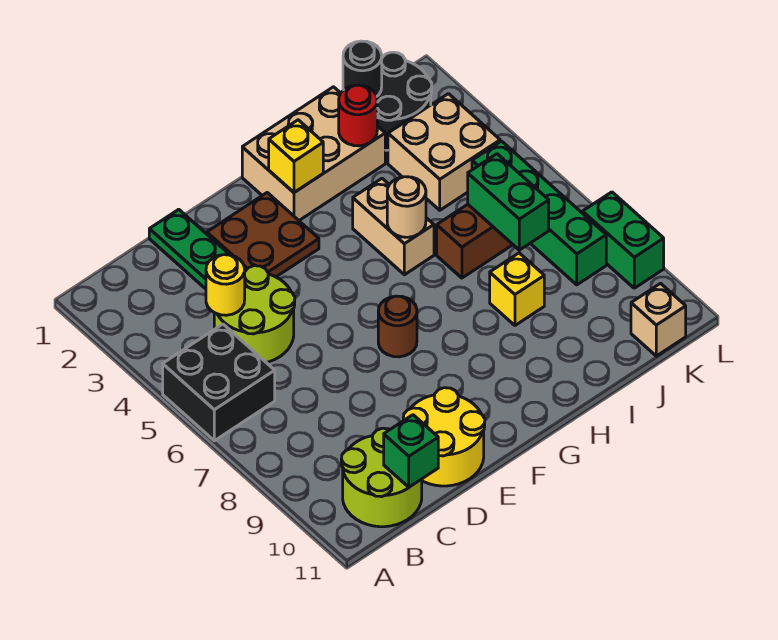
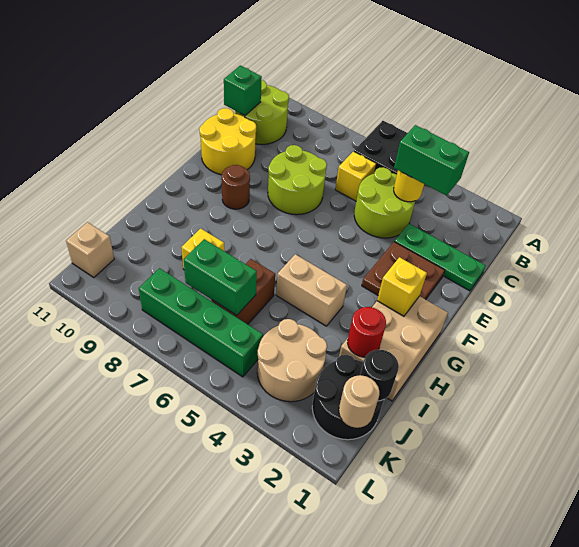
none -> yellow brick C6 level 1
none -> lime round brick D7:E8 level 1
brown round brick F7 level 1 -> brown round brick F9 level 1
tan round brick H5 level 2 -> tan round brick K1 level 2
tan brick J3:K4 level 1 -> tan round brick J3:K4 level 1
green brick L8:L9 level 1 -> green brick C3:C4 level 3

